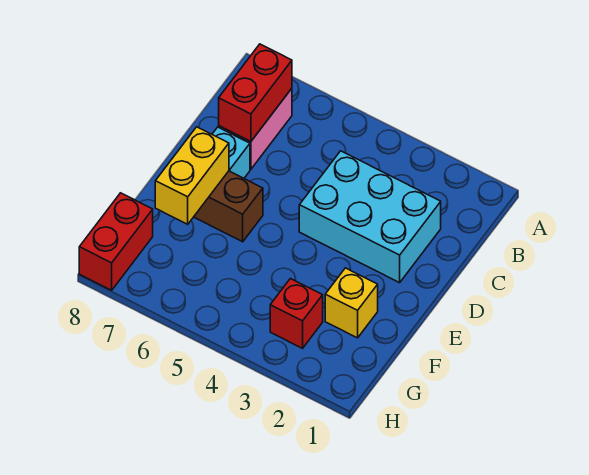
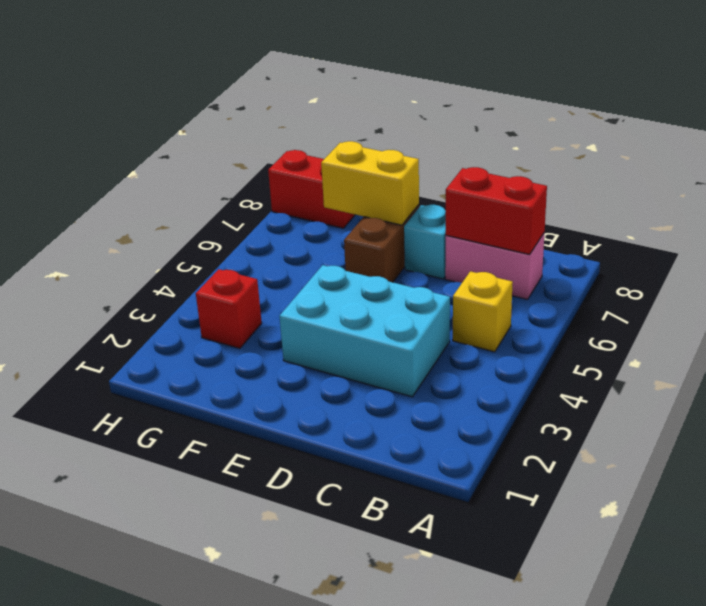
cyan brick C2:D4 level 1 -> cyan brick C3:E4 level 1
yellow brick F2 level 1 -> yellow brick B5 level 1

